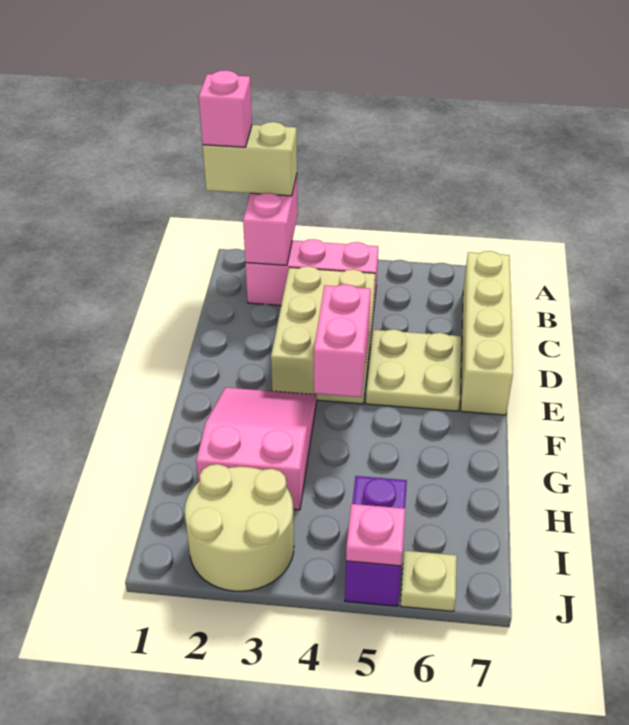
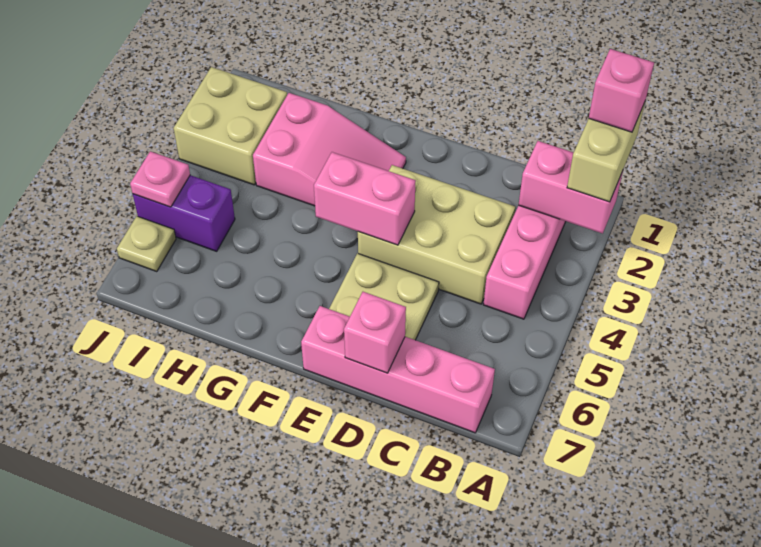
tan brick B7:E7 level 1 -> pink brick B7:E7 level 1
none -> pink brick D7 level 2
tan round brick I2:J3 level 1 -> tan brick I2:J3 level 1

